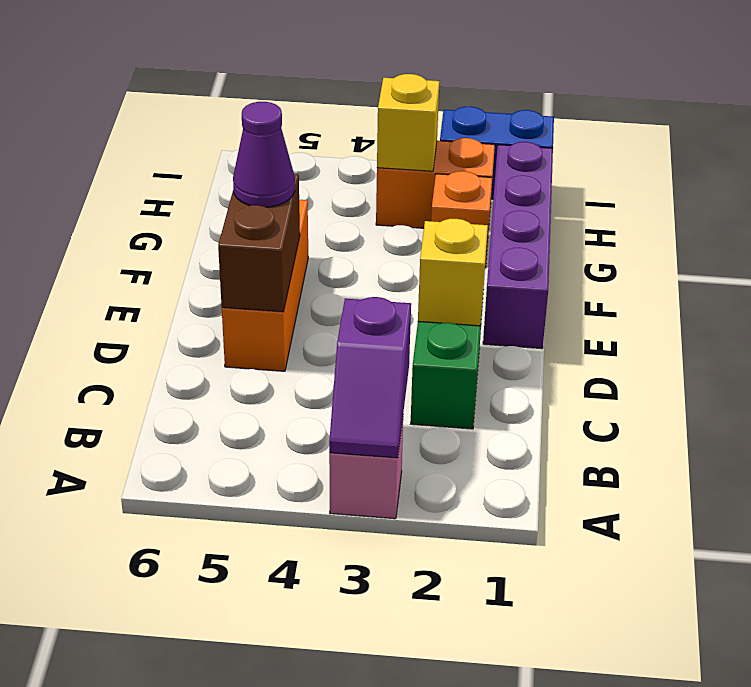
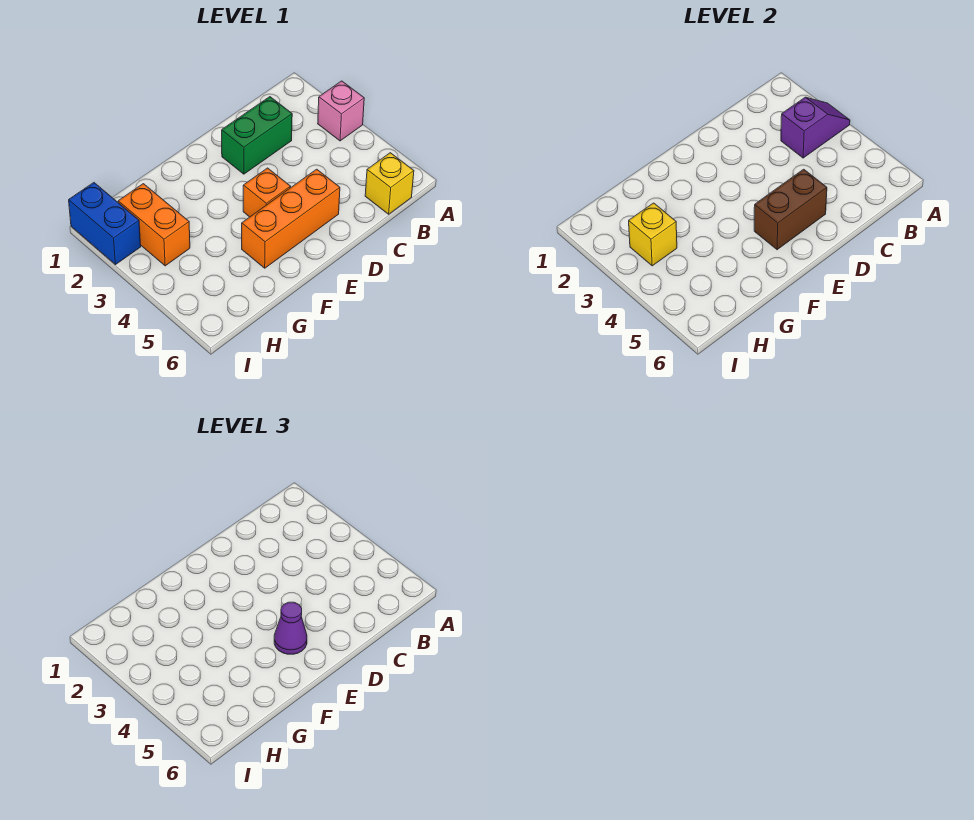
yellow brick D2 level 2 -> yellow brick B6 level 1
purple brick E1:H1 level 1 -> none
orange brick G2 level 1 -> orange brick E4 level 1

